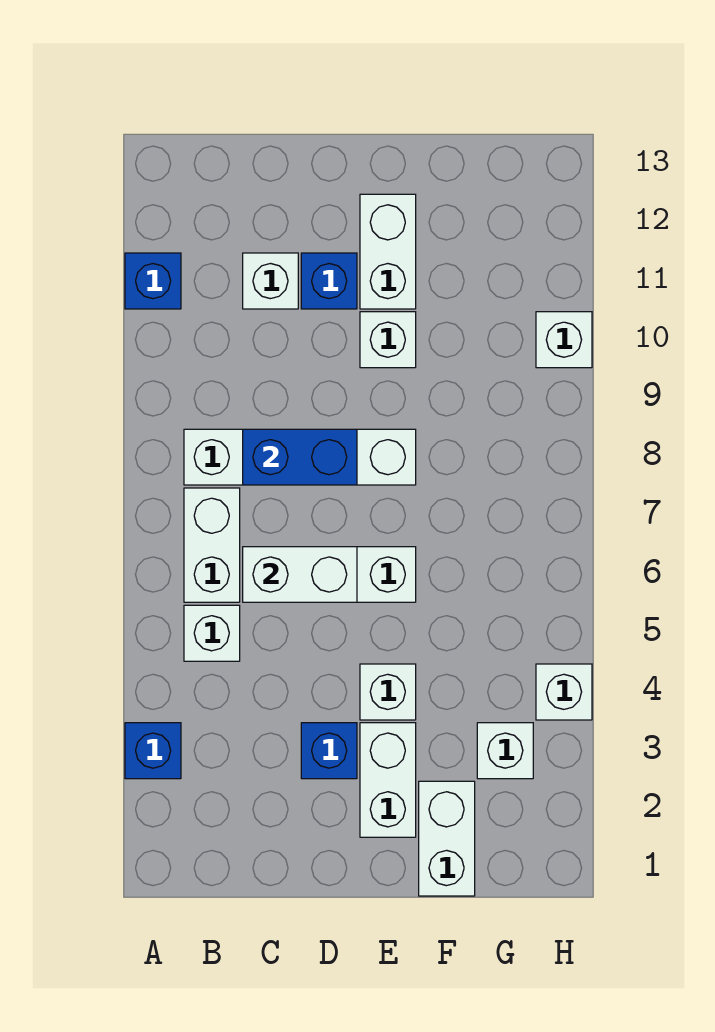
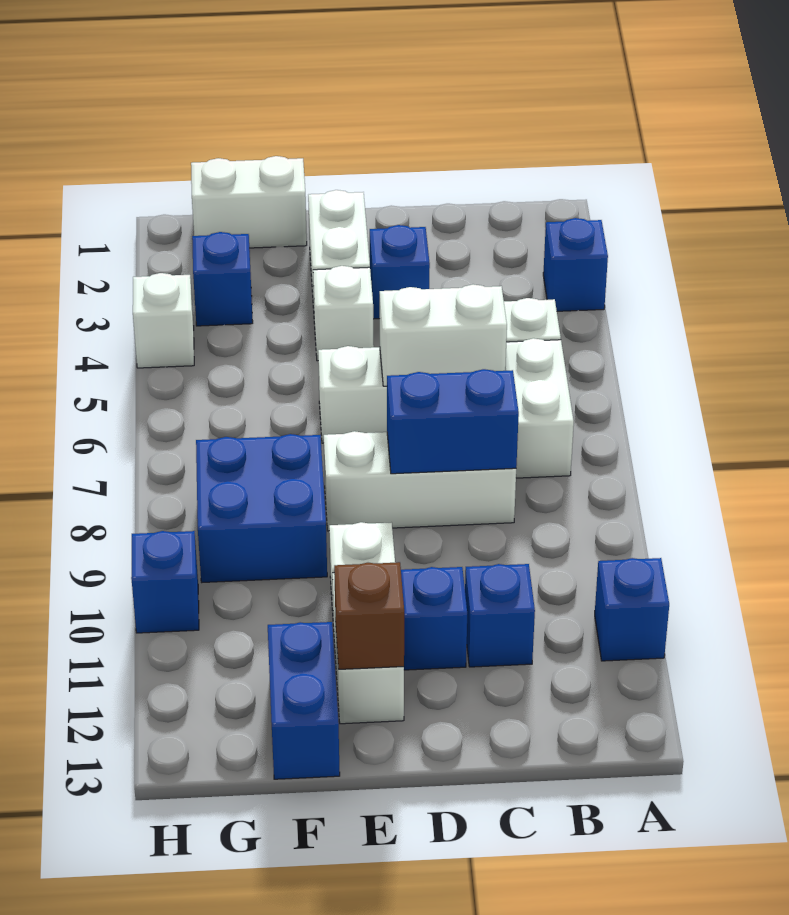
white brick B8:E8 level 1 -> white brick C8:E8 level 1
white brick C11 level 1 -> blue brick C11 level 1
none -> brown brick E12 level 2
white brick F1:F2 level 1 -> white brick F1:G1 level 1
none -> blue brick F8:G9 level 1
none -> blue brick F12:F13 level 1
white brick G3 level 1 -> blue brick G3 level 1
white brick H10 level 1 -> blue brick H10 level 1

